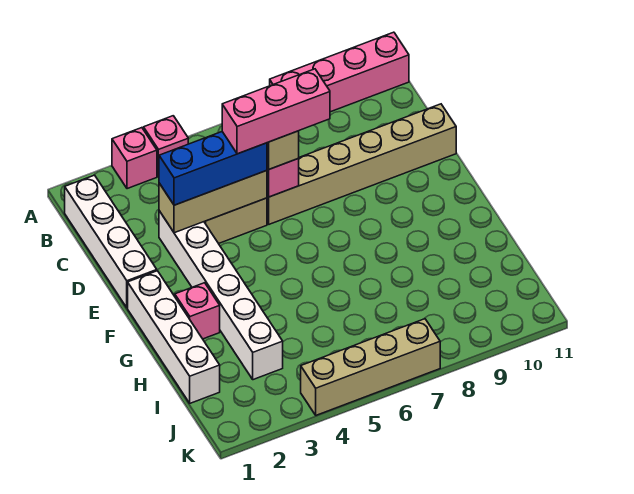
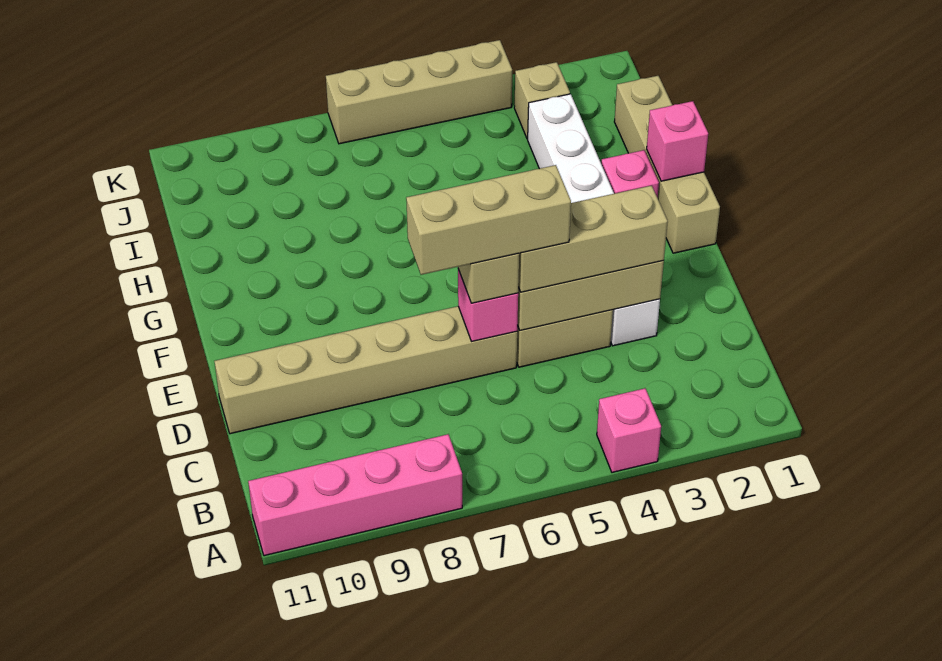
pink brick A3 level 1 -> pink brick G1 level 2
white brick B1:E1 level 1 -> none
blue brick D3:D5 level 3 -> tan brick D3:D5 level 3
pink brick D5:D7 level 4 -> tan brick D5:D7 level 4
white brick F1:I1 level 1 -> tan brick F1:I1 level 1
none -> tan brick J3 level 1

